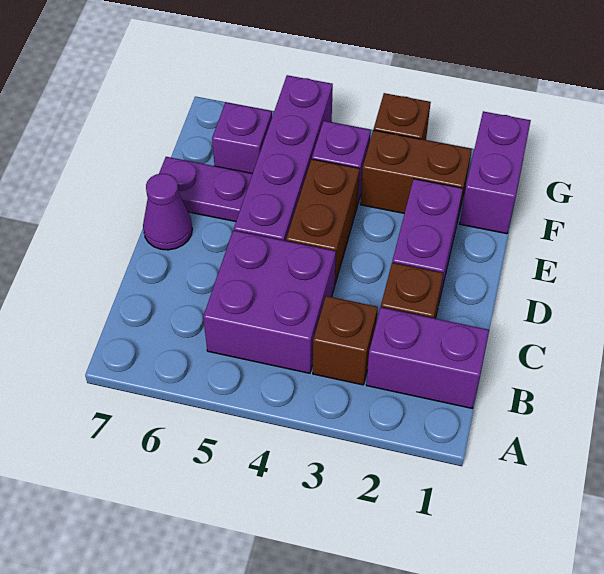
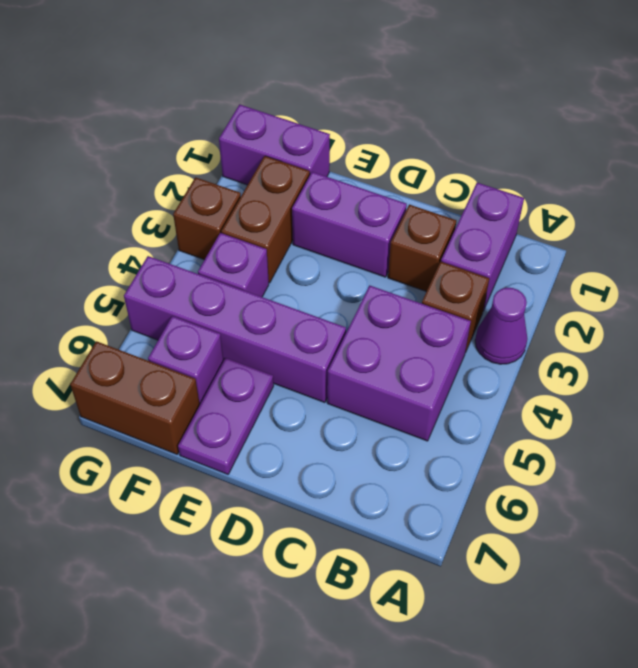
brown brick D4:E4 level 1 -> brown brick F7:G7 level 1
purple cone D7 level 1 -> purple cone A3 level 1

